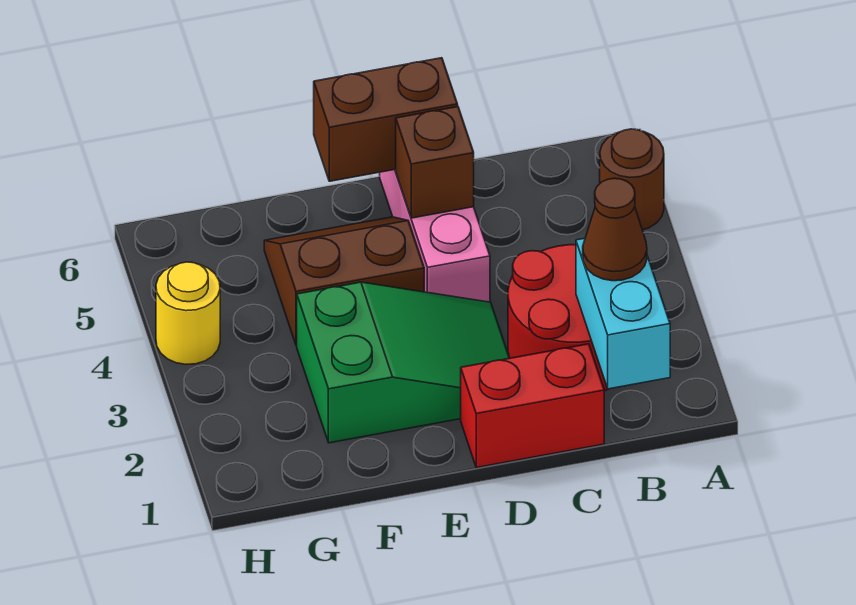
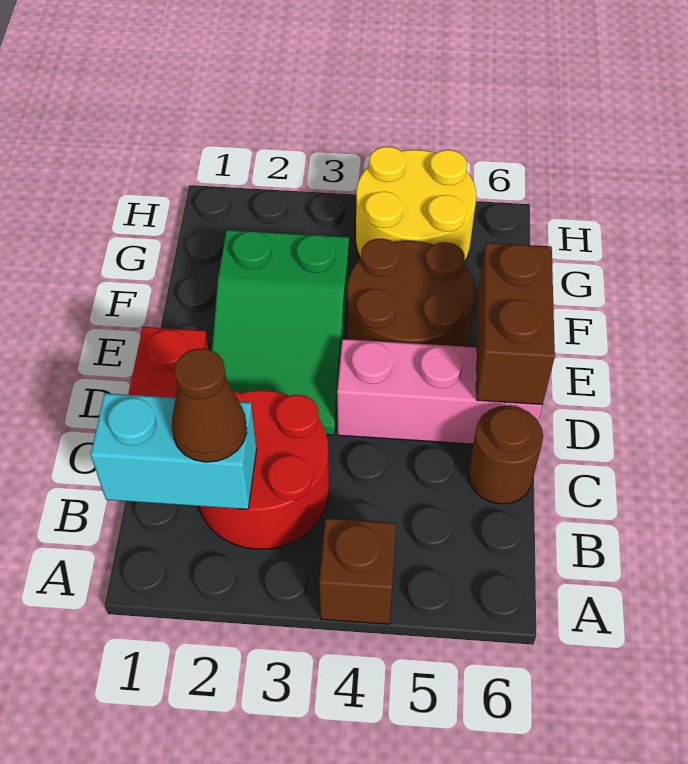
brown round brick A5 level 1 -> brown round brick C6 level 1
brown brick D5 level 2 -> brown brick A4 level 1
brown slope E4:F5 level 1 top 4 -> brown round brick E4:F5 level 1
yellow round brick H4 level 1 -> yellow round brick G4:H5 level 1

